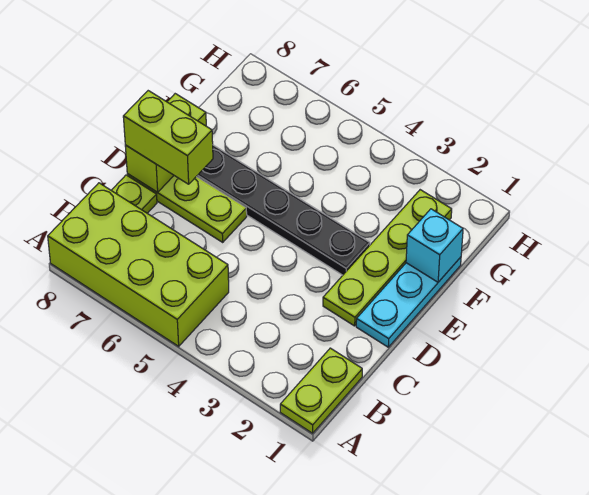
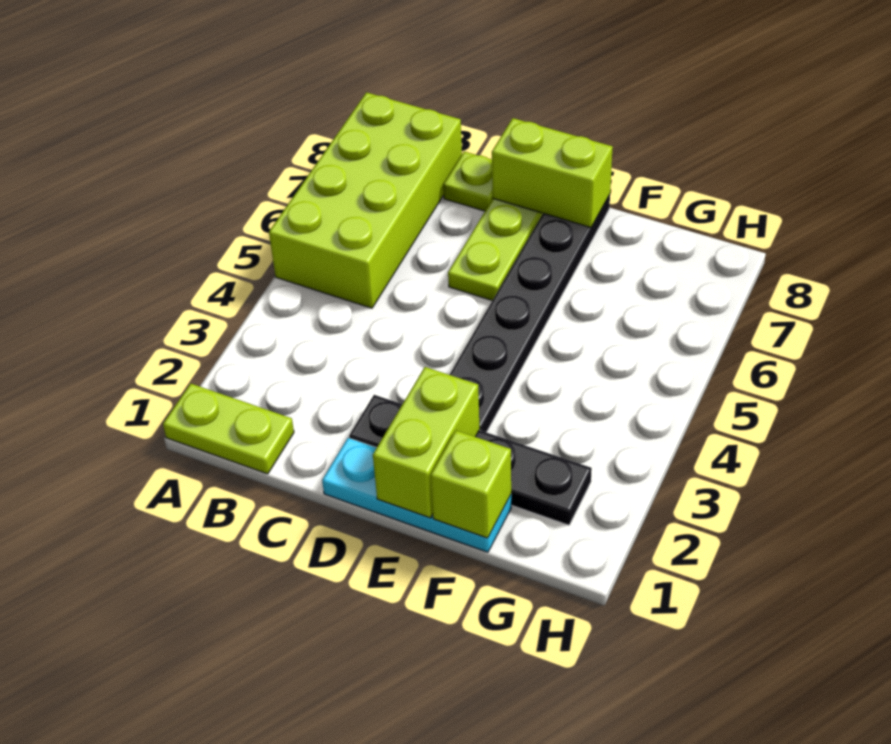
lime plate D2:G2 level 1 -> black plate D2:G2 level 1
lime brick D7:D8 level 3 -> lime brick E1:E2 level 2
cyan brick F1 level 2 -> lime brick F1 level 2

